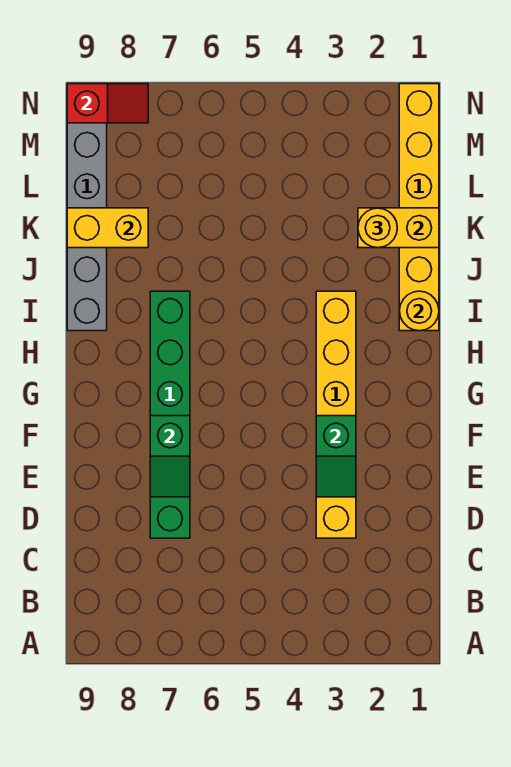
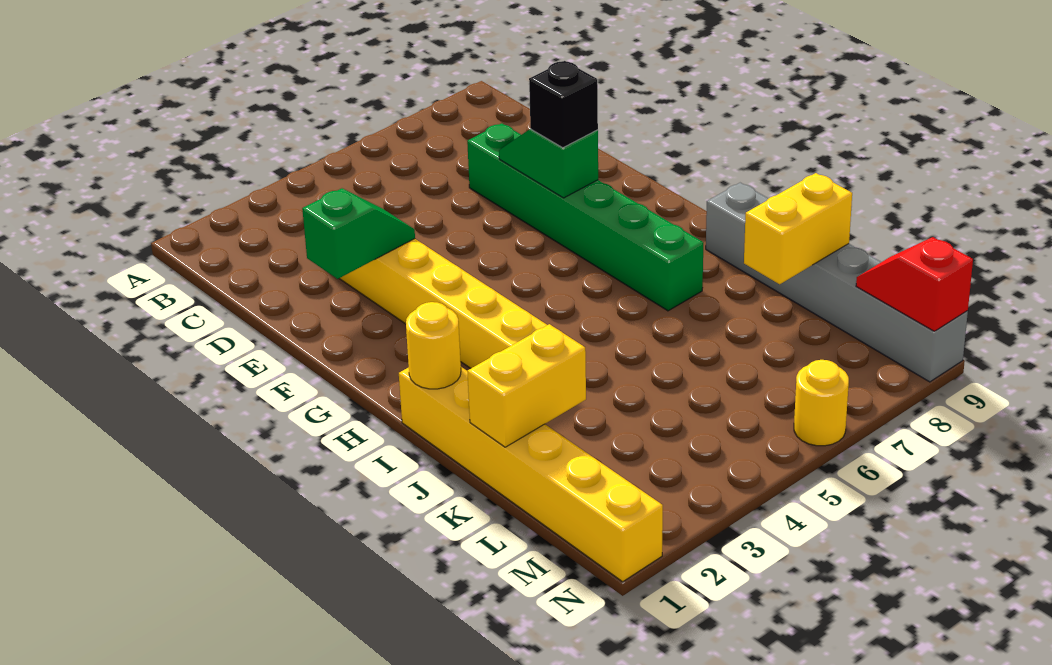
green slope E3:F3 level 2 top F -> green slope E2:E3 level 2 top 2
none -> black brick F7 level 3
yellow round brick K2 level 3 -> yellow round brick N6 level 1
red slope N8:N9 level 2 top 9 -> red slope M9:N9 level 2 top N

